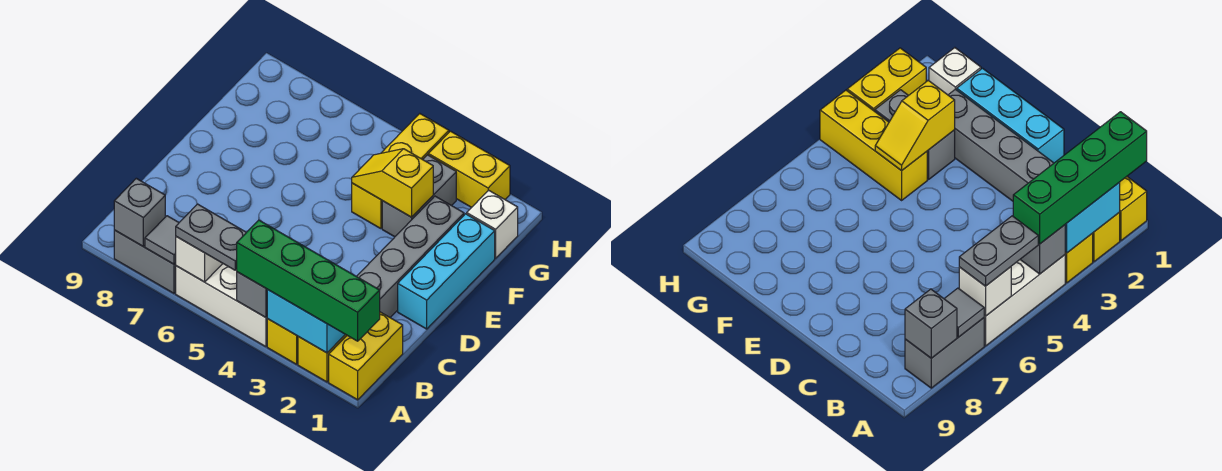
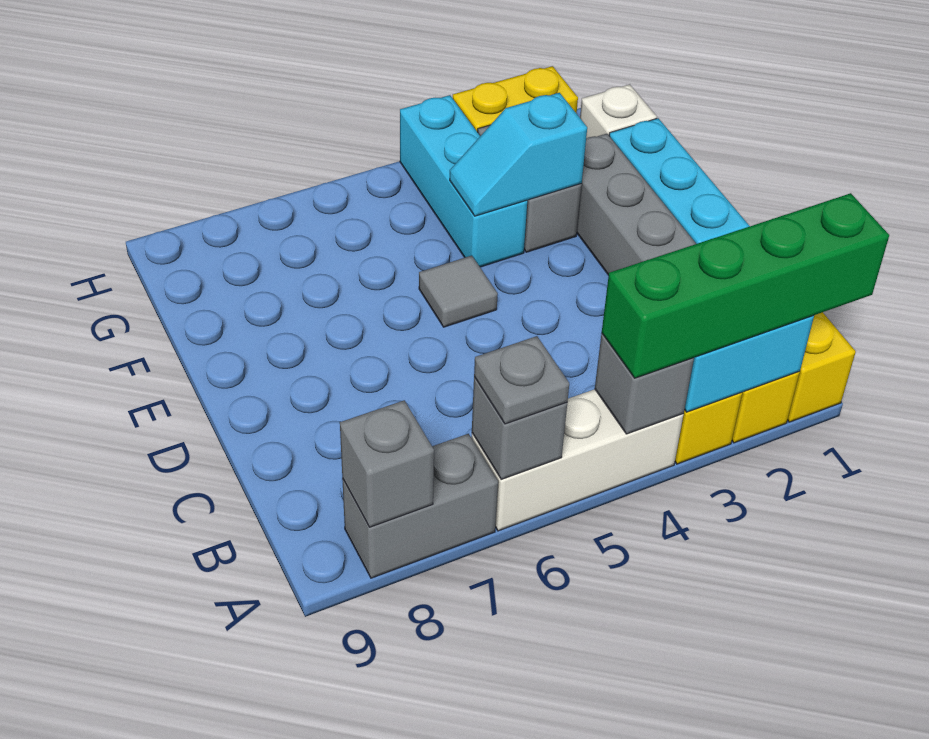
grey plate A5:A6 level 3 -> grey plate A6 level 3
white brick A6 level 2 -> grey brick A6 level 2
grey tile A7 level 2 -> grey tile E5 level 1
yellow slope F3:F4 level 2 top 3 -> cyan slope F3:F4 level 2 top 3
yellow brick F4:H4 level 1 -> cyan brick F4:H4 level 1

